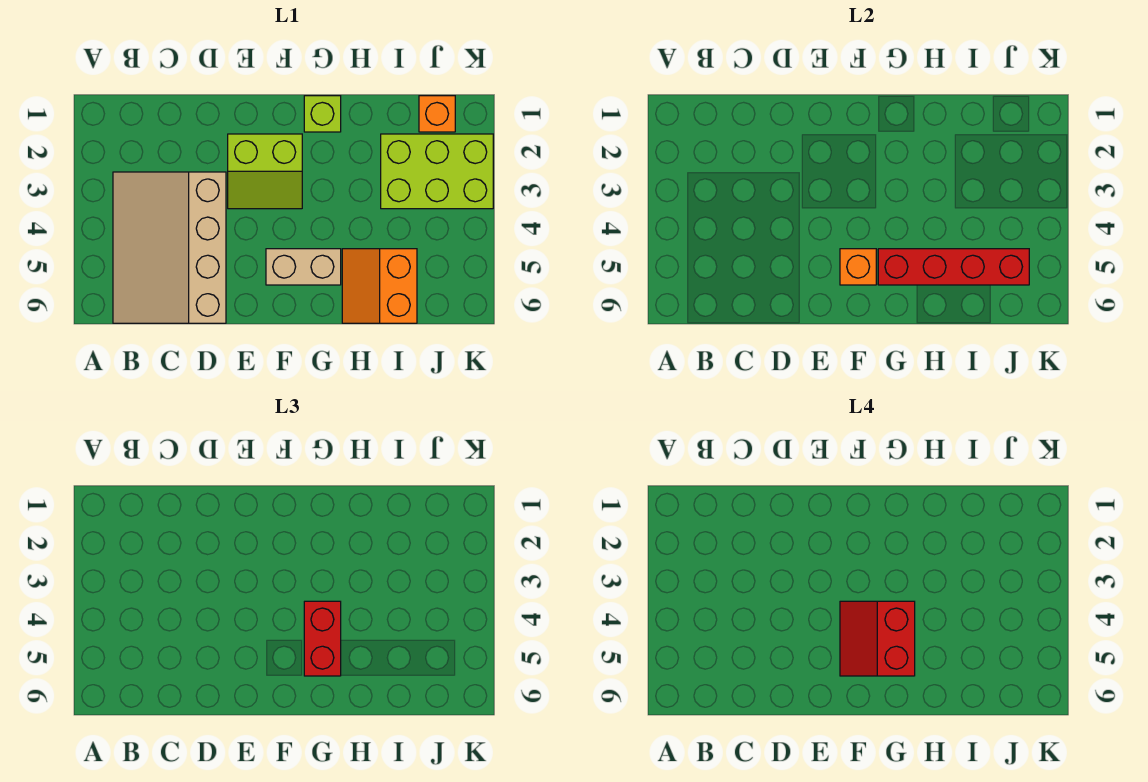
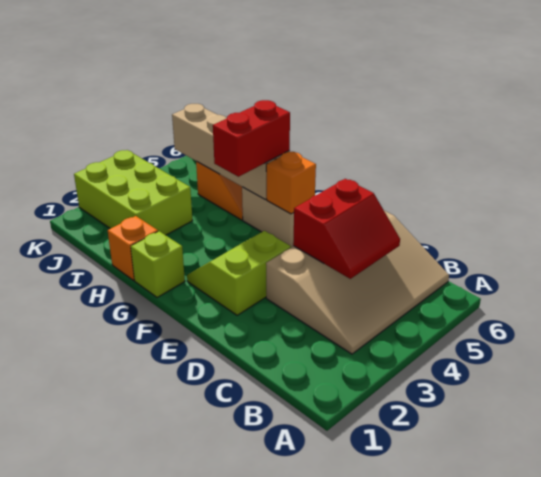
lime slope E2:F3 level 1 top 2 -> lime slope E2:F3 level 1 top E
red slope F4:G5 level 4 top G -> red slope C4:D5 level 2 top D
red brick G5:J5 level 2 -> tan brick G5:J5 level 2
orange brick J1 level 1 -> orange brick H1 level 1

